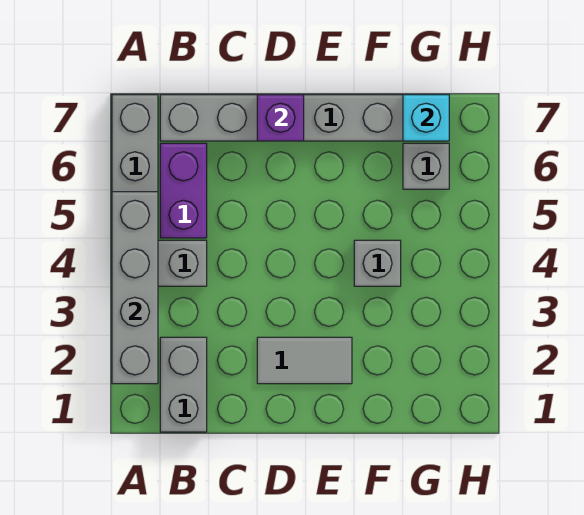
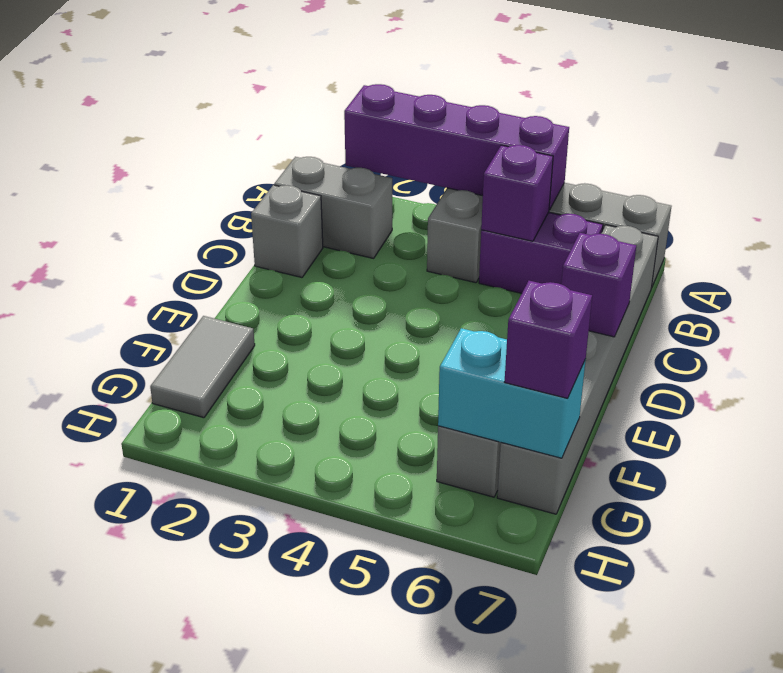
grey brick A2:A5 level 2 -> purple brick A2:A5 level 2
none -> purple brick B5 level 2
grey tile D2:E2 level 1 -> grey tile F1:G1 level 1
grey brick F4 level 1 -> grey brick C1 level 1
cyan brick G7 level 2 -> cyan brick G6:G7 level 2
none -> purple brick G7 level 3

